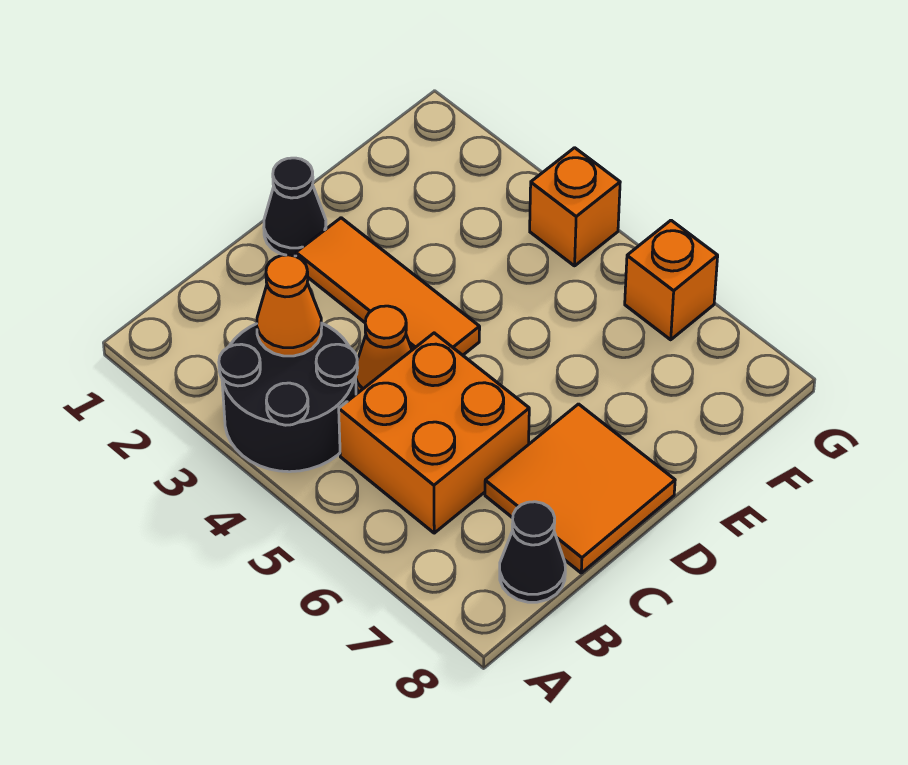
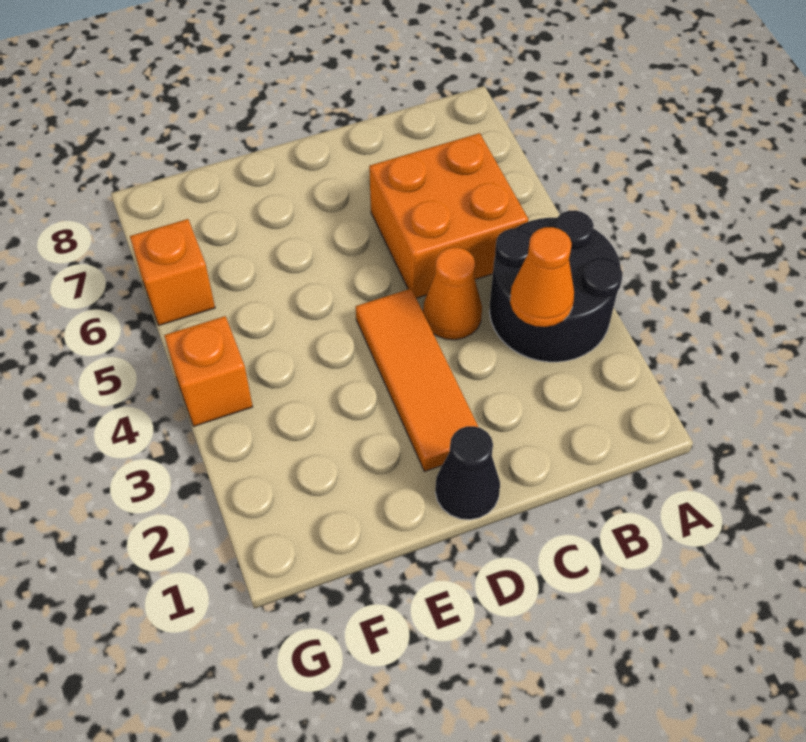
black cone B8 level 1 -> none
orange tile C7:D8 level 1 -> none

